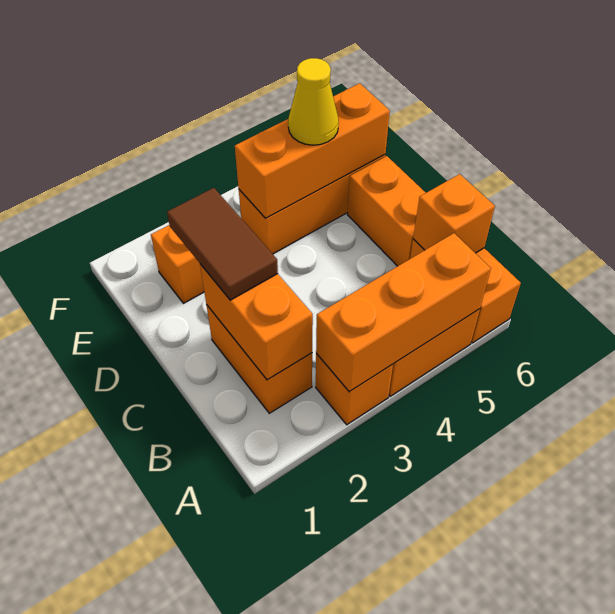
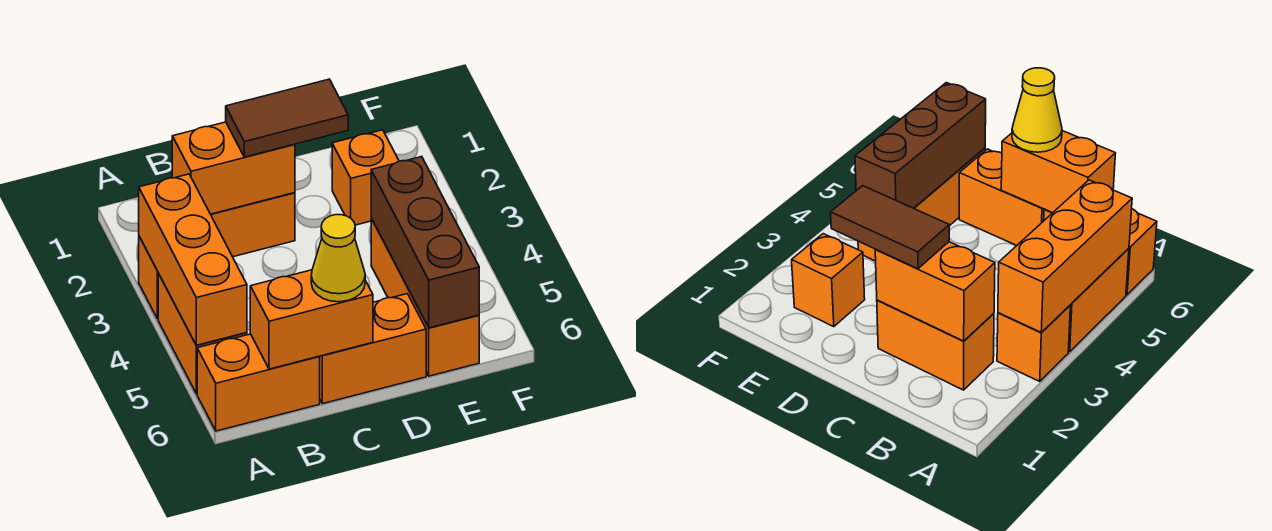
orange brick B6 level 2 -> orange brick B6:C6 level 2
orange brick E4:E6 level 2 -> brown brick E4:E6 level 2
yellow cone E5 level 3 -> yellow cone C6 level 3

